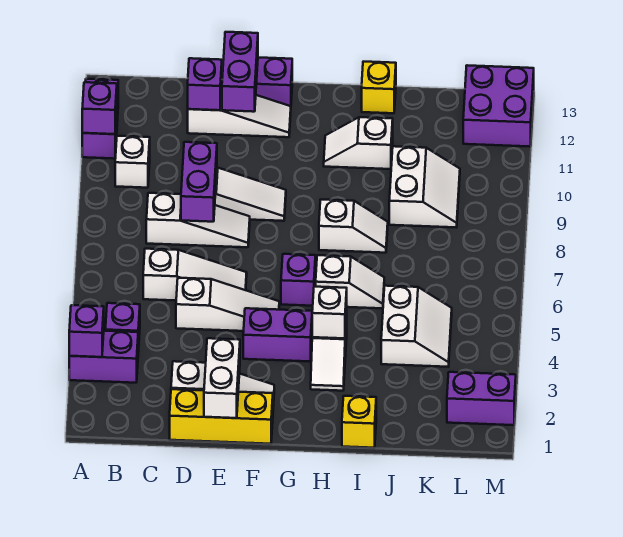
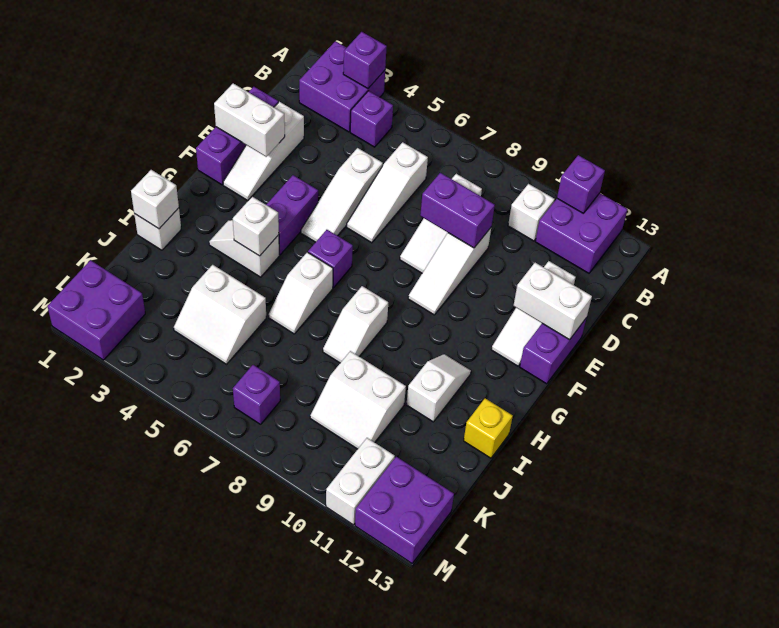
purple brick A3:B3 level 1 -> purple brick A2:B3 level 1
purple brick A11:A12 level 1 -> purple brick A11:B12 level 1
yellow brick D1:F1 level 1 -> purple brick D1:F1 level 1
purple brick D12 level 2 -> purple brick L7 level 1
purple brick E12:E13 level 2 -> white brick E12:E13 level 2
yellow brick I1 level 1 -> white brick I1 level 1
none -> white brick I1 level 2
purple brick L2:M2 level 1 -> purple brick L1:M2 level 1
none -> white brick L11:M11 level 1

